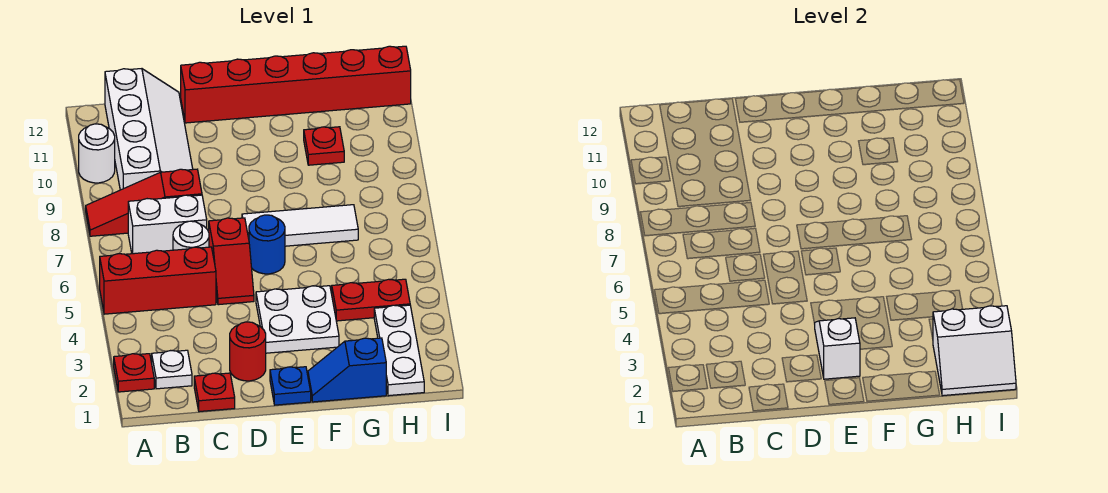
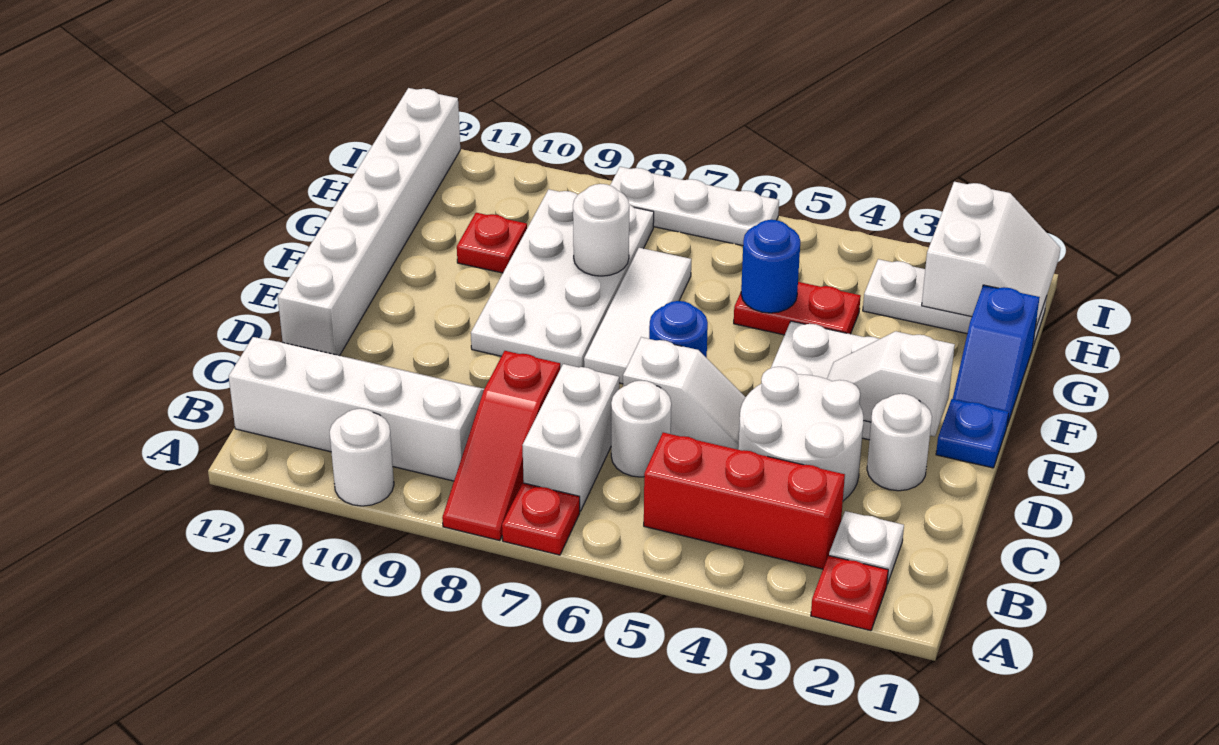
red brick A5:C5 level 1 -> red brick B3:B5 level 1
red plate C1 level 1 -> red plate A7 level 1
none -> white round brick C3:D4 level 1
red round brick D2 level 1 -> white round brick D2 level 1
red slope D5:D6 level 1 top 6 -> white slope D5:D6 level 1 top 6
red brick D12:I12 level 1 -> white brick D12:I12 level 1
none -> white plate E8:H9 level 1
red plate G4:H4 level 1 -> red plate G4:G5 level 1
none -> blue round brick G5 level 2
none -> white round brick G8 level 2
none -> white plate I6:I8 level 1

